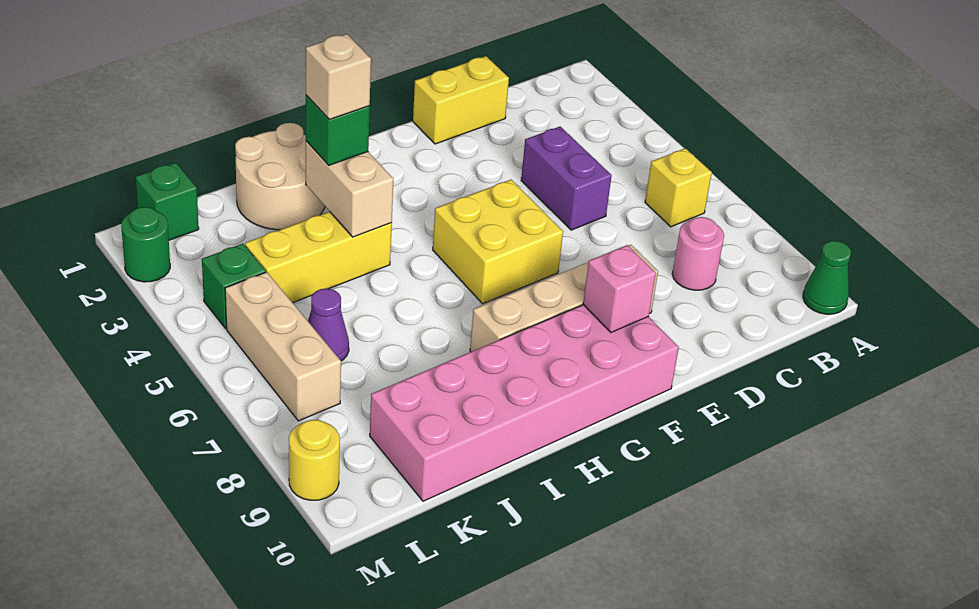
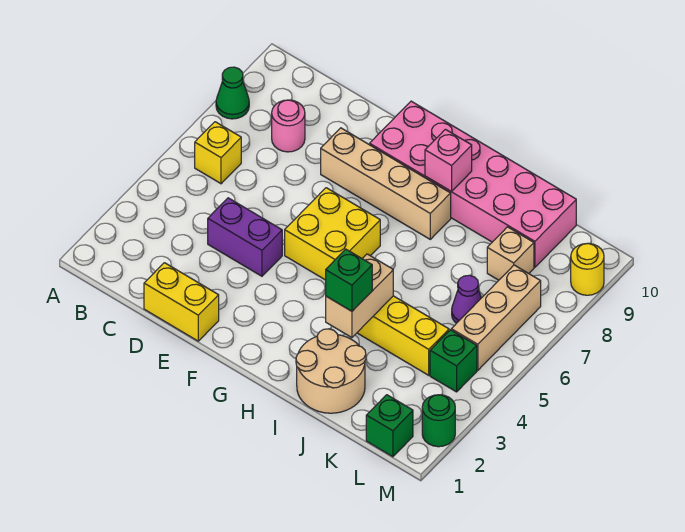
green cone A10 level 1 -> green cone A8 level 1
purple brick D4:D5 level 1 -> purple brick D4:E4 level 1
pink brick F9 level 2 -> pink brick H9 level 2
tan brick I3 level 4 -> tan brick K8 level 1

